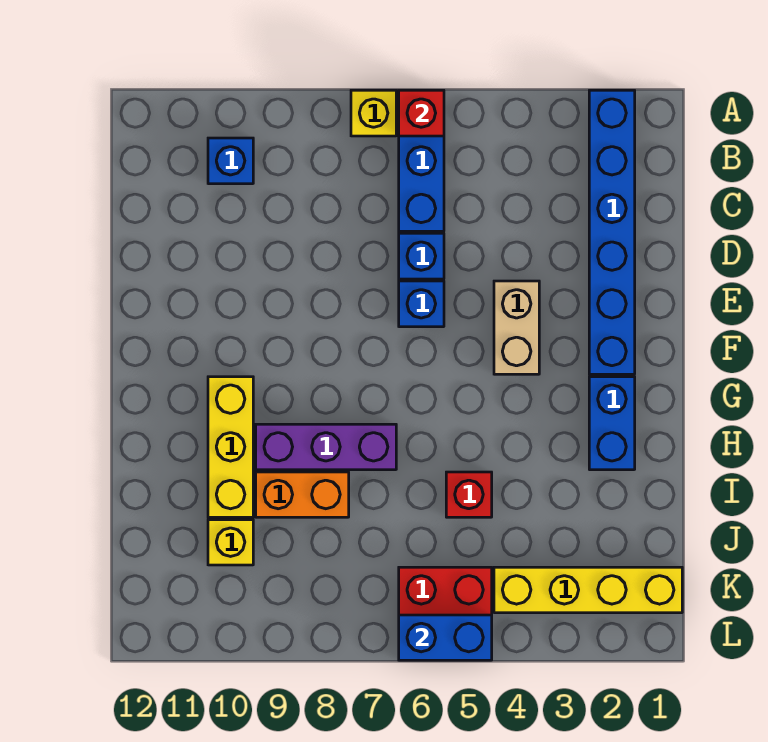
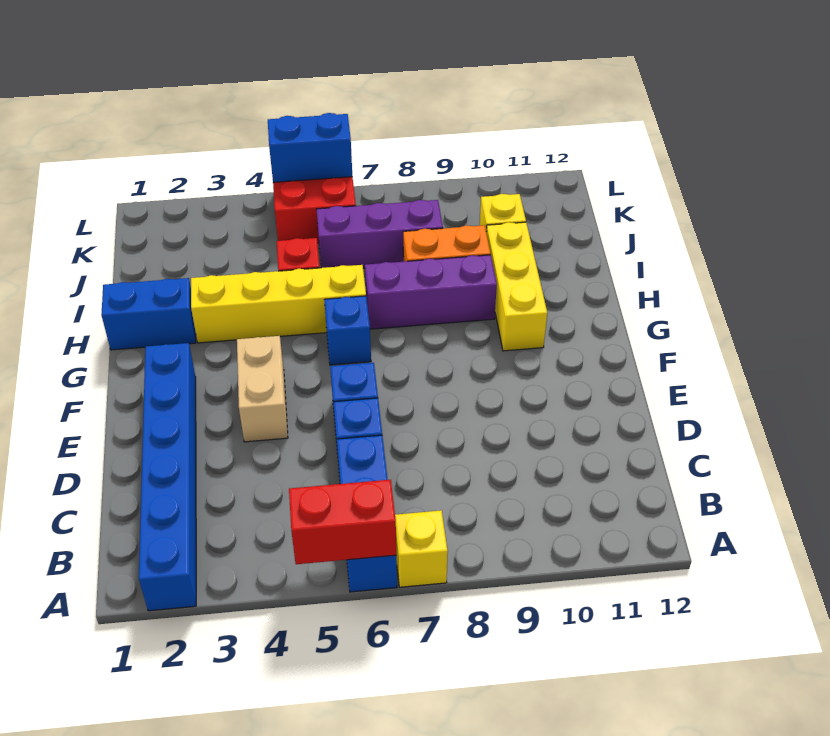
red brick A6 level 2 -> red brick A5:A6 level 2
blue brick B10 level 1 -> blue brick G6 level 1
blue brick G2:H2 level 1 -> blue brick H1:H2 level 1
none -> purple brick J6:J8 level 1
yellow brick K1:K4 level 1 -> yellow brick H3:H6 level 1

